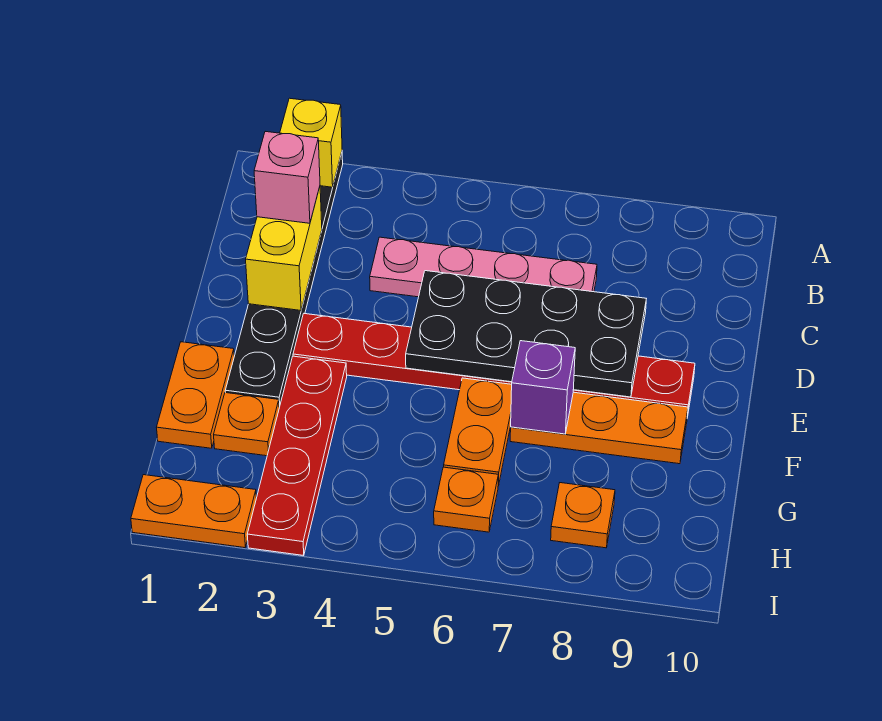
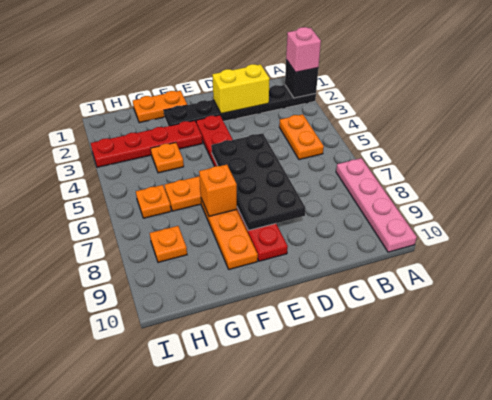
yellow brick A2 level 2 -> black brick A2 level 2
pink brick C2 level 3 -> pink brick A2 level 3
pink plate C4:C7 level 1 -> pink plate A7:A10 level 1
purple brick F7 level 2 -> orange brick F7 level 2
orange plate G2 level 1 -> orange plate G4 level 1
orange plate I1:I2 level 1 -> orange plate B4:B5 level 1

